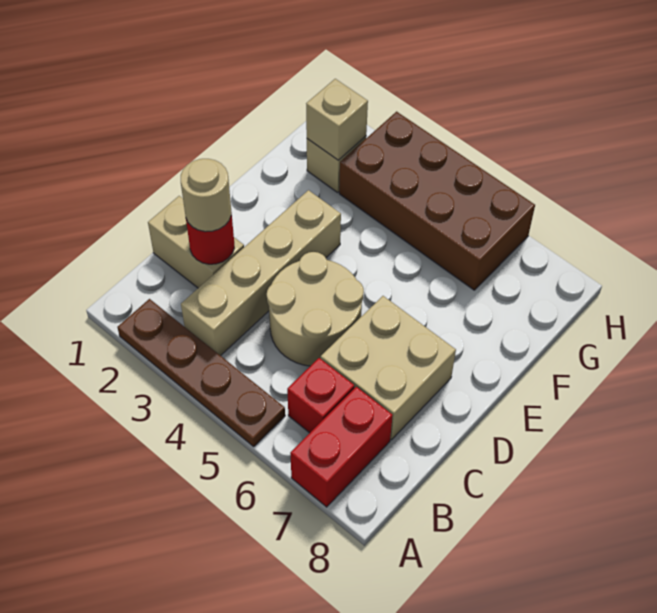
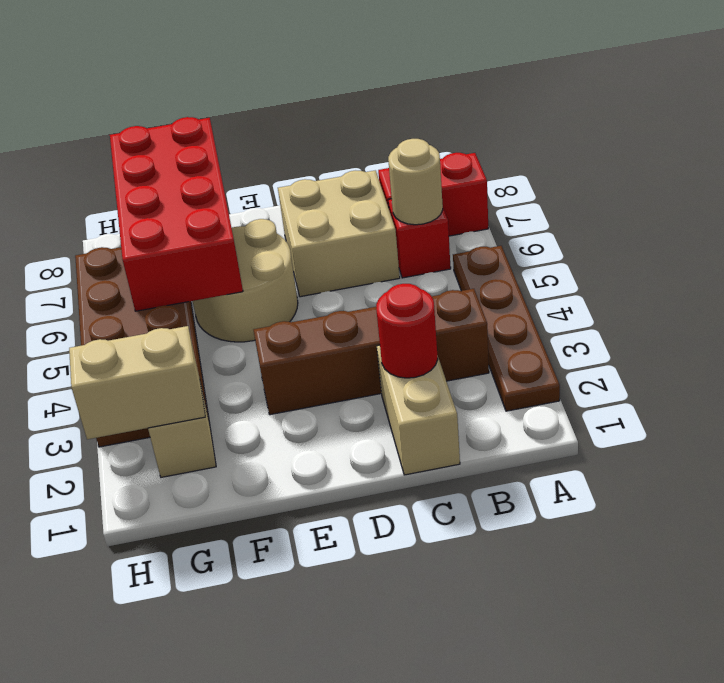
tan brick B3:E3 level 1 -> brown brick B3:E3 level 1
tan round brick C2 level 3 -> tan round brick B6 level 2
tan round brick C4:D5 level 1 -> tan round brick E5:F6 level 1
none -> red brick F5:G8 level 2
tan brick G2 level 2 -> tan brick G2:H2 level 2

